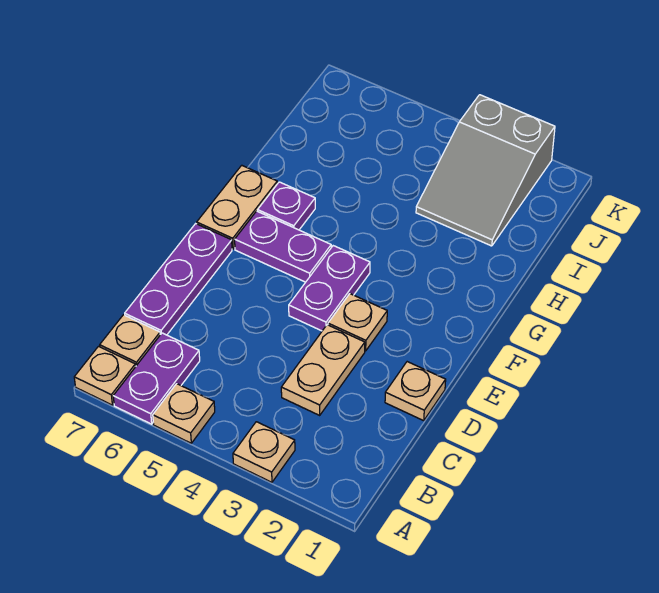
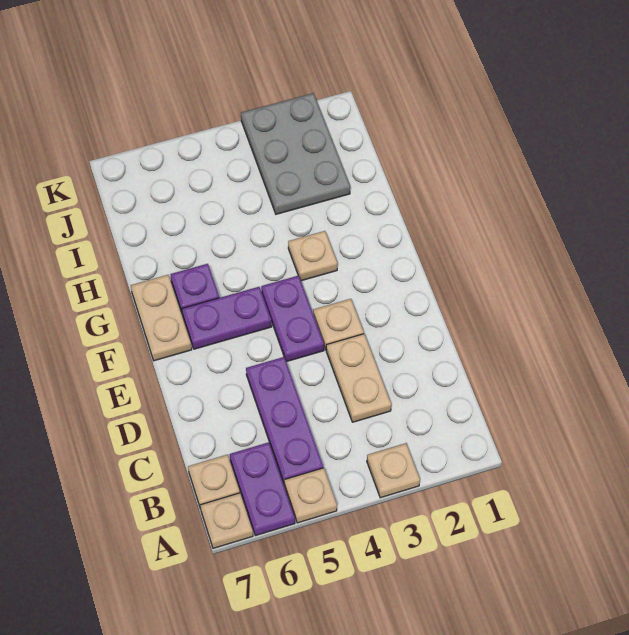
purple plate C7:E7 level 1 -> purple plate B5:D5 level 1
tan plate D1 level 1 -> tan plate G3 level 1
grey slope I2:K3 level 1 top K -> grey plate I2:K3 level 1

